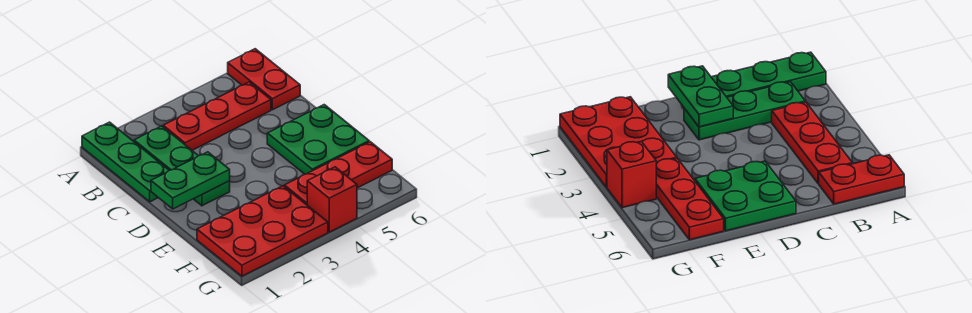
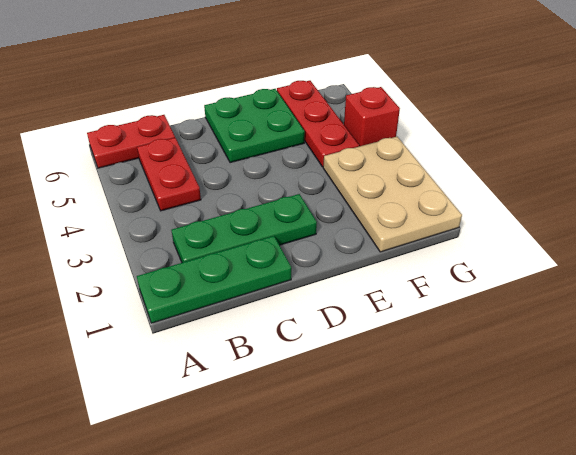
red plate B3:B5 level 1 -> red plate B4:B5 level 1
green plate D1:D2 level 2 -> none
red plate F1:G3 level 1 -> tan plate F1:G3 level 1

